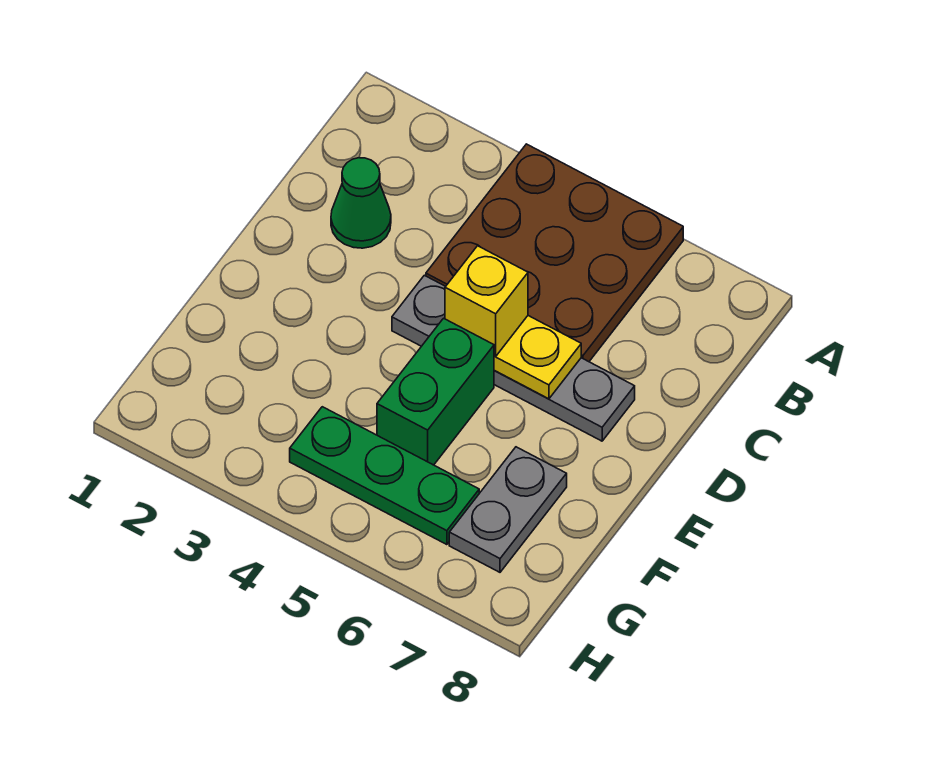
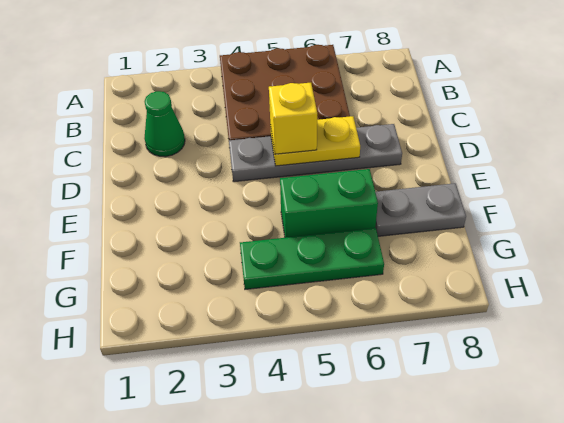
green brick E5:F5 level 1 -> green brick F5:F6 level 1
grey plate F7:G7 level 1 -> grey plate F7:F8 level 1

